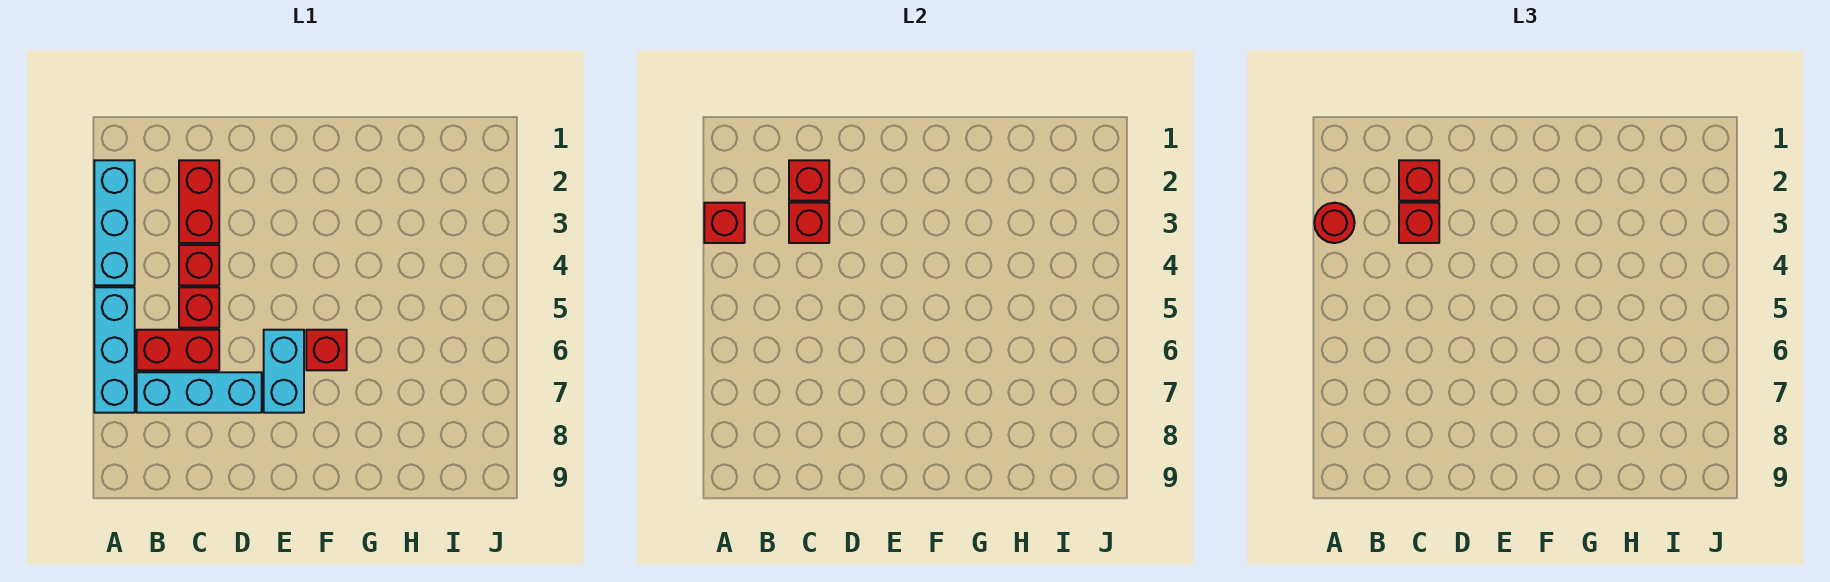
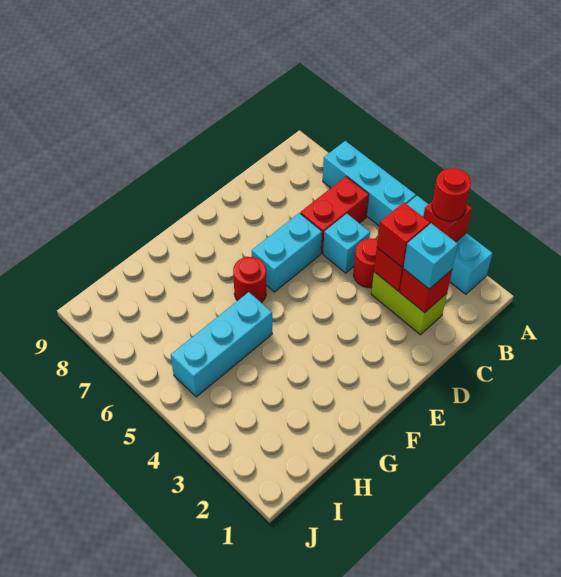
cyan brick B7:D7 level 1 -> cyan brick G5:I5 level 1
red brick C2:C3 level 1 -> lime brick C2:C3 level 1
red brick C2 level 3 -> cyan brick C2 level 3
red brick C4 level 1 -> red round brick C4 level 1
red brick C5 level 1 -> cyan brick C5 level 1
cyan brick E6:E7 level 1 -> cyan brick D6:E6 level 1
red brick F6 level 1 -> red round brick F6 level 1

